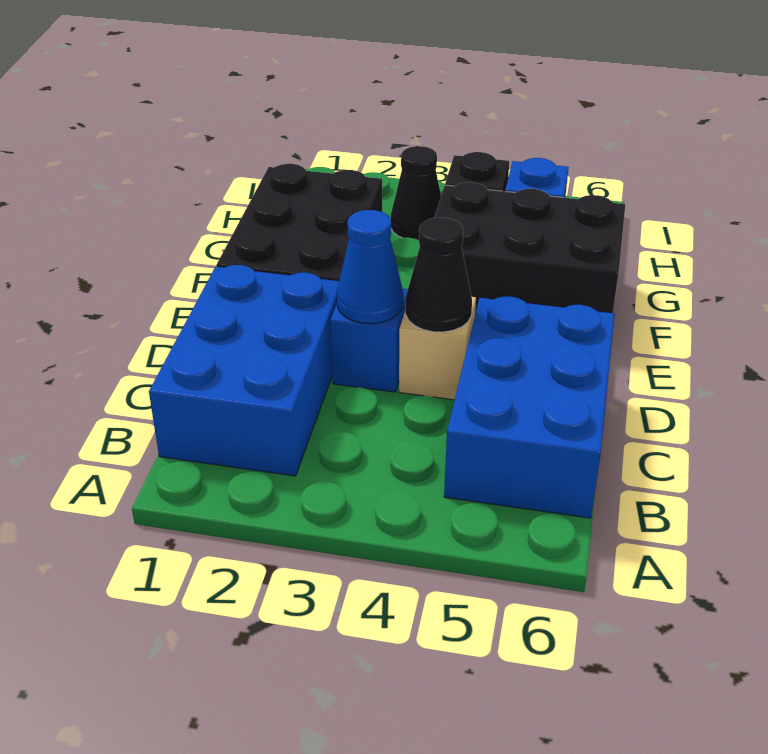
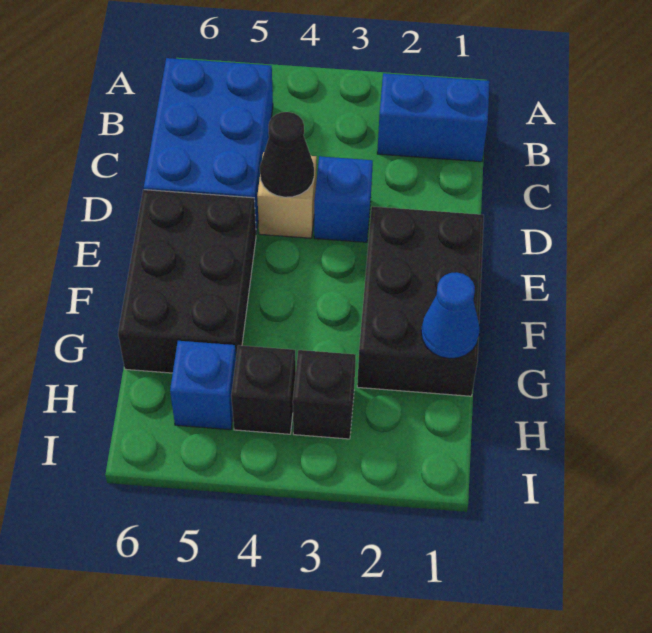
blue brick B1:D2 level 1 -> blue brick B1:B2 level 1
blue cone D3 level 2 -> blue cone G1 level 2
black brick F4:G6 level 1 -> black brick E5:G6 level 1
black cone H3 level 1 -> black brick H3 level 1

